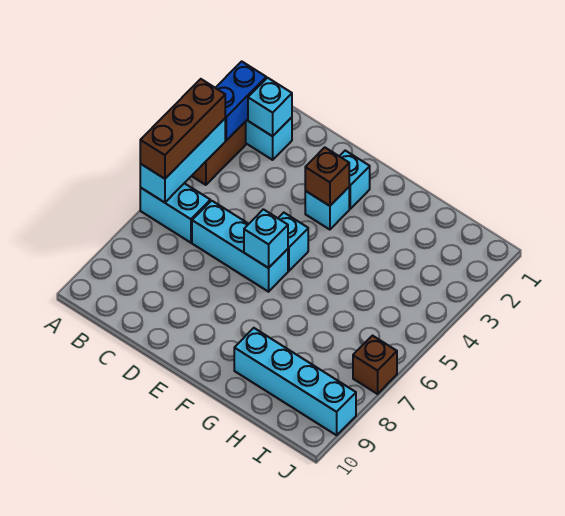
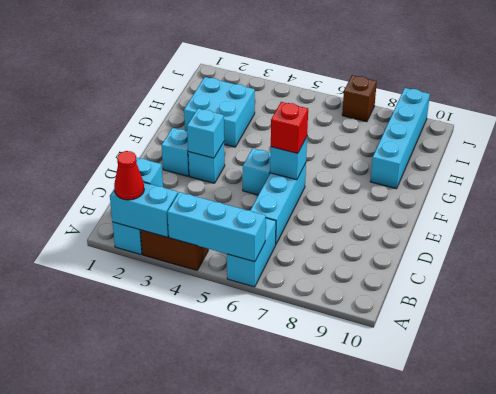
blue brick A2:A3 level 2 -> cyan brick A2:A3 level 2
none -> red cone A2 level 3
brown brick A4:A6 level 3 -> none
brown brick E3 level 2 -> cyan brick E3 level 2
none -> red brick E6 level 3
none -> cyan brick G2:H3 level 1

